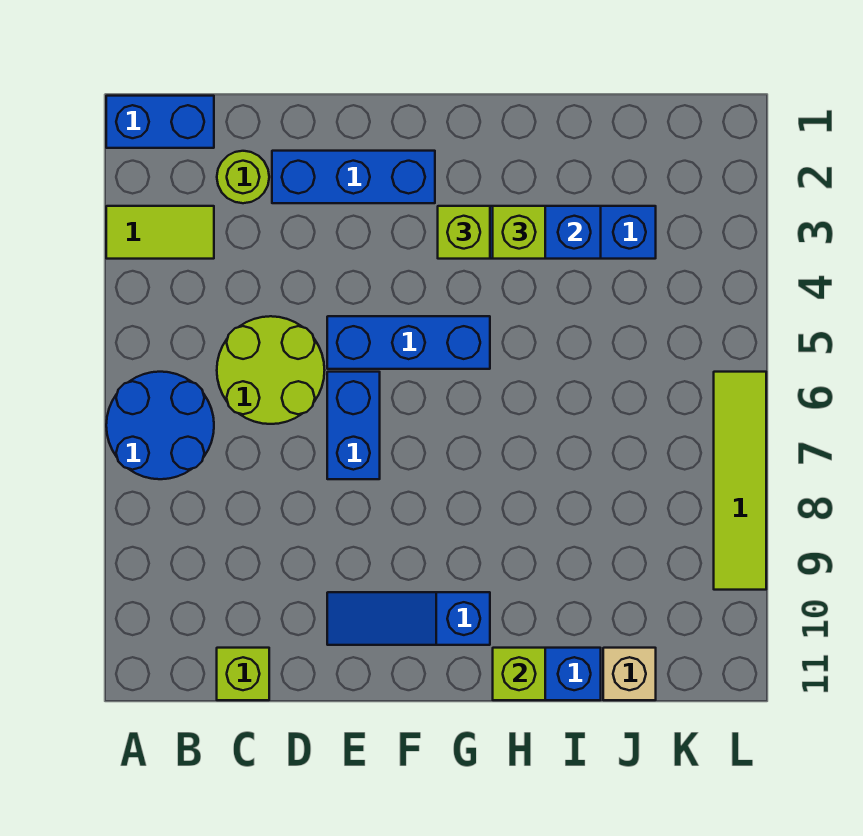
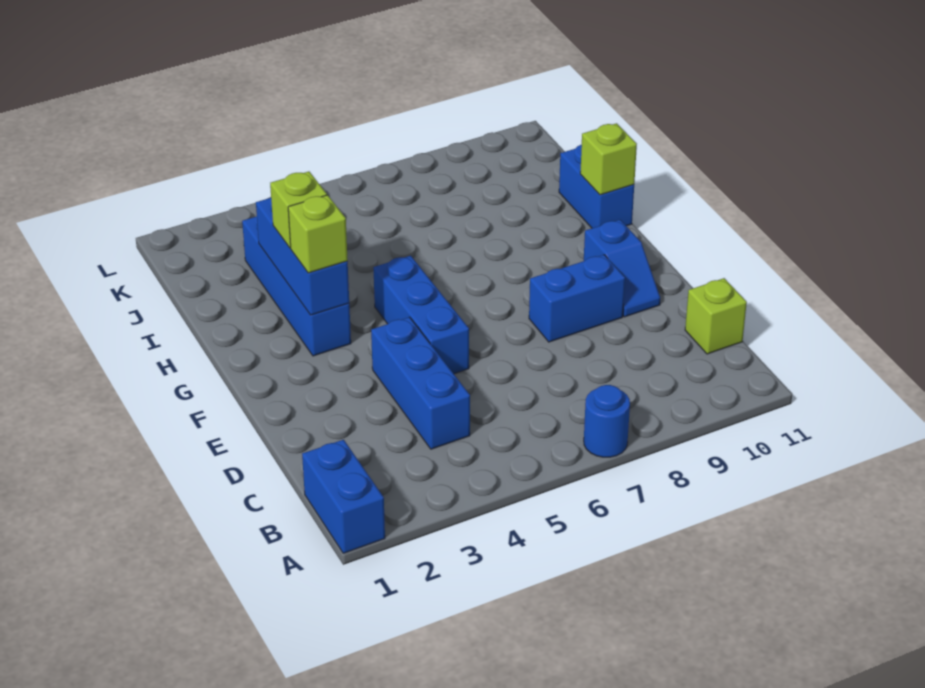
lime tile A3:B3 level 1 -> none
blue round brick A6:B7 level 1 -> blue round brick A7 level 1
lime round brick C2 level 1 -> none
lime round brick C5:D6 level 1 -> none
blue brick D2:F2 level 1 -> blue brick C4:E4 level 1
blue brick E6:E7 level 1 -> blue brick E8:E9 level 1
blue slope E10:G10 level 1 top G -> blue slope E10:F10 level 1 top F
tan brick J11 level 1 -> none
lime tile L6:L9 level 1 -> none

